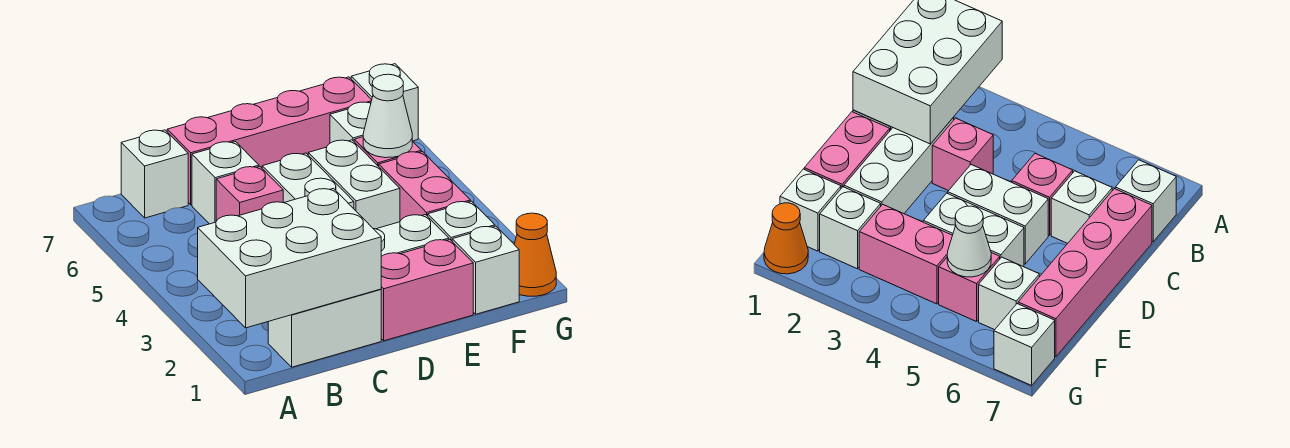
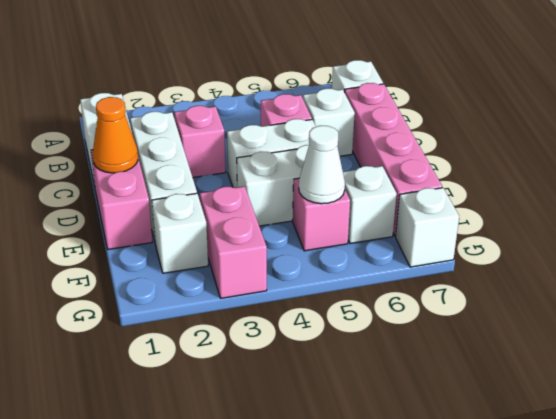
white brick A1:C2 level 2 -> none
white brick F1 level 1 -> none
pink brick F3:F4 level 1 -> pink brick F3:G3 level 1
orange cone G1 level 1 -> orange cone D1 level 2

